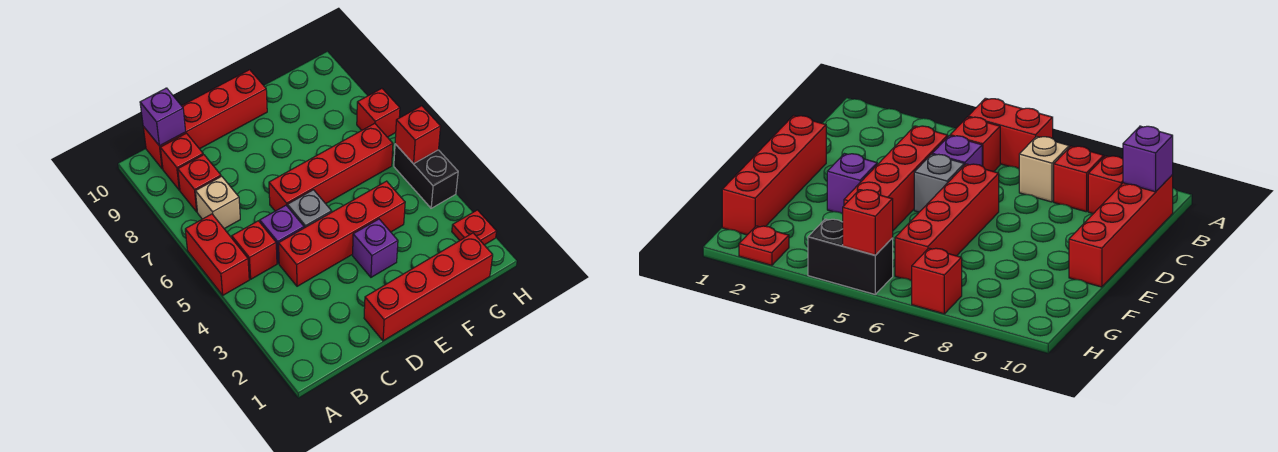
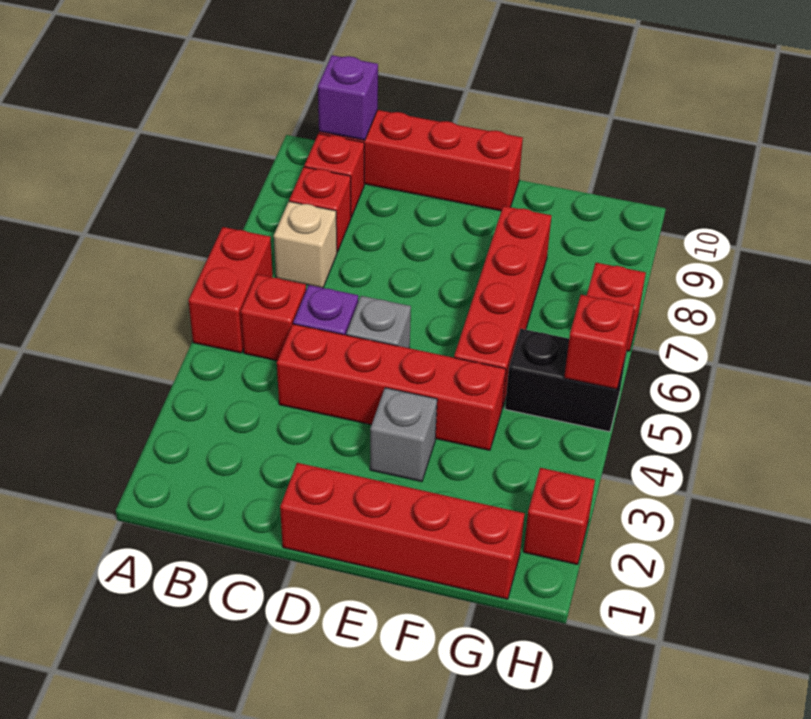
red brick D6:G6 level 1 -> red brick F5:F8 level 1
purple brick E3 level 1 -> grey brick E3 level 1
red plate H2 level 1 -> red brick H2 level 1
black brick H4:H5 level 1 -> black brick G5:H5 level 1

